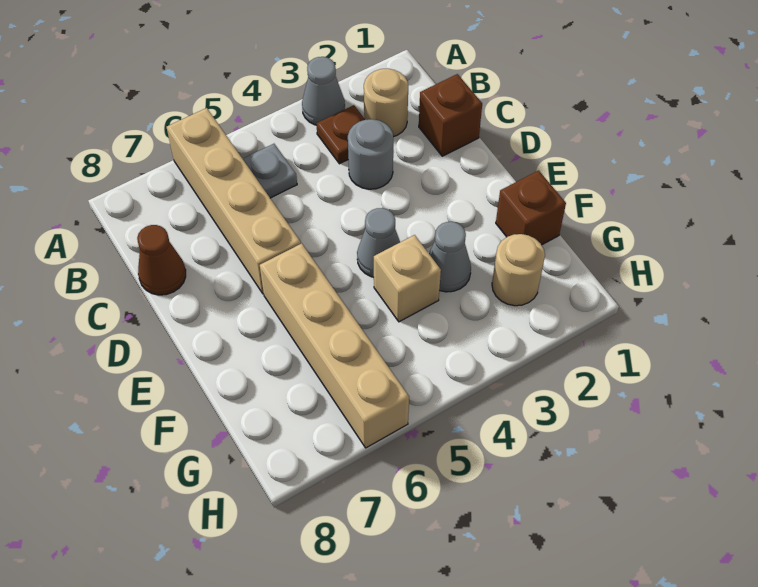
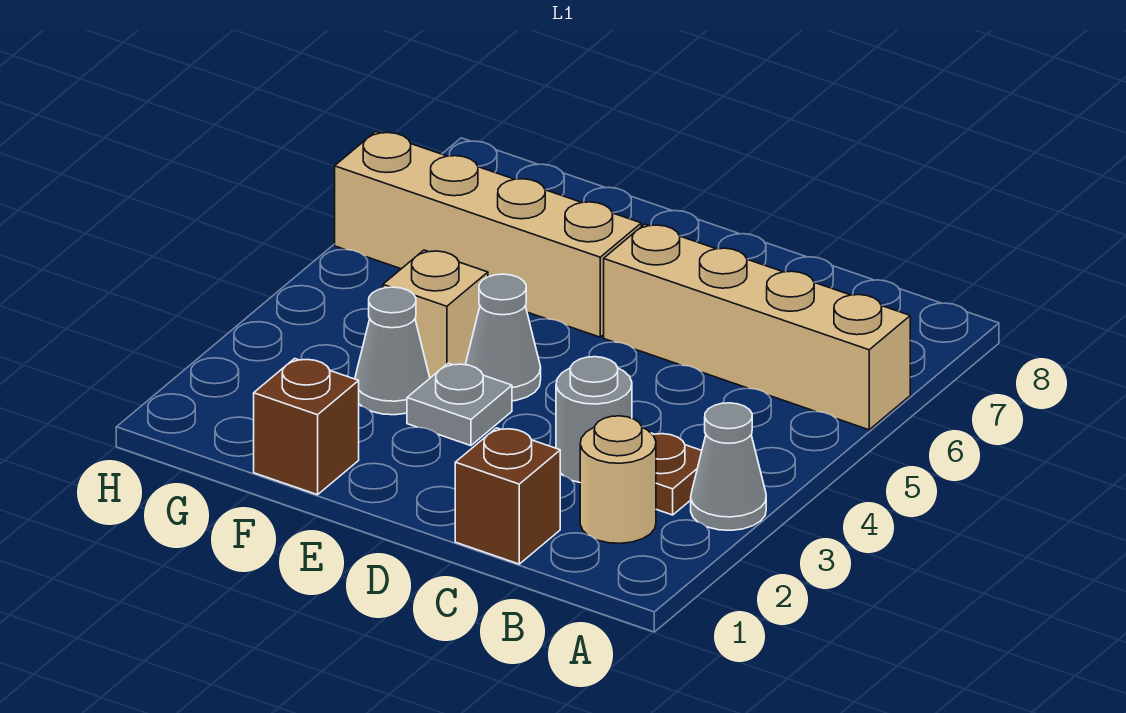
grey plate B5 level 1 -> grey plate E3 level 1
brown cone C8 level 1 -> none
tan round brick G2 level 1 -> none

